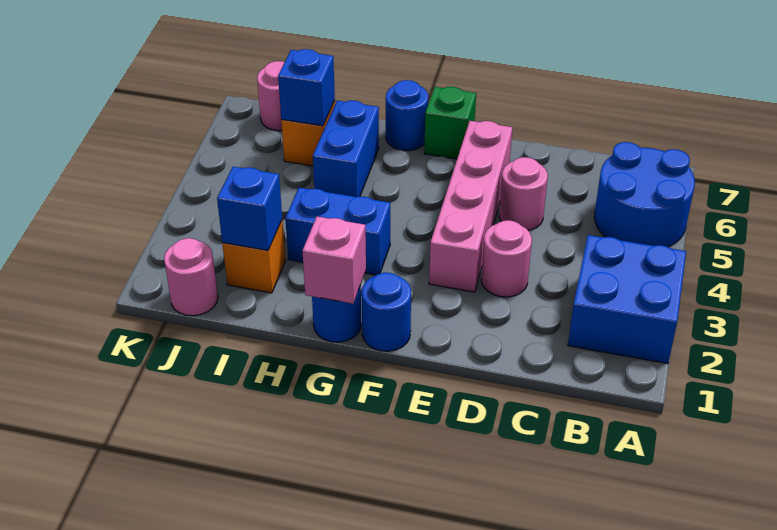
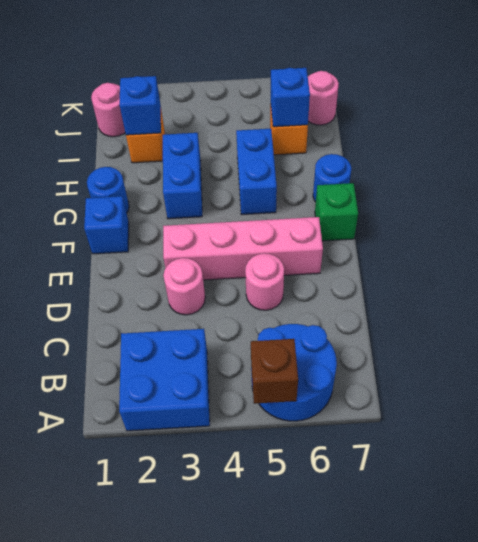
none -> brown brick A5 level 2
blue round brick F1 level 1 -> blue brick F1 level 1
pink brick G1 level 2 -> none
blue brick H5:H6 level 1 -> blue brick G5:H5 level 1

